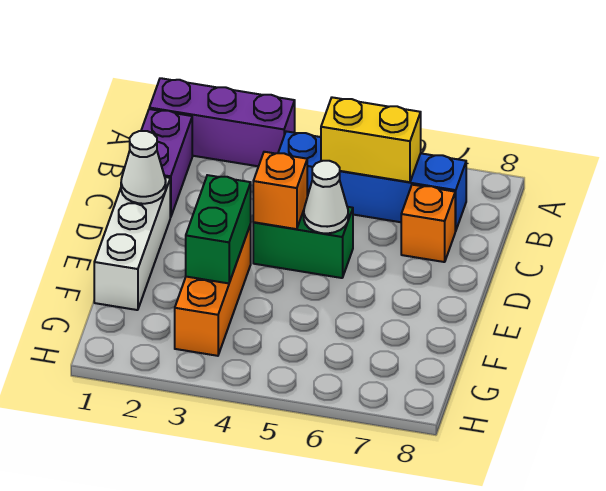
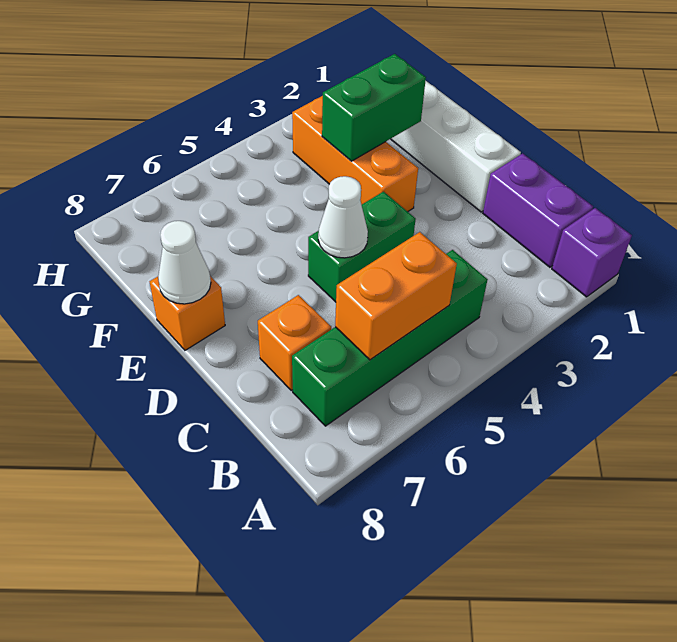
purple brick A1:A3 level 1 -> purple brick A1 level 1
blue brick B4:B7 level 1 -> green brick B4:B7 level 1
yellow brick B5:B6 level 2 -> orange brick B5:B6 level 2
white cone D1 level 2 -> white cone E8 level 2
orange brick D4 level 2 -> orange brick E8 level 1
green brick E3:F3 level 2 -> green brick F2:F3 level 2

